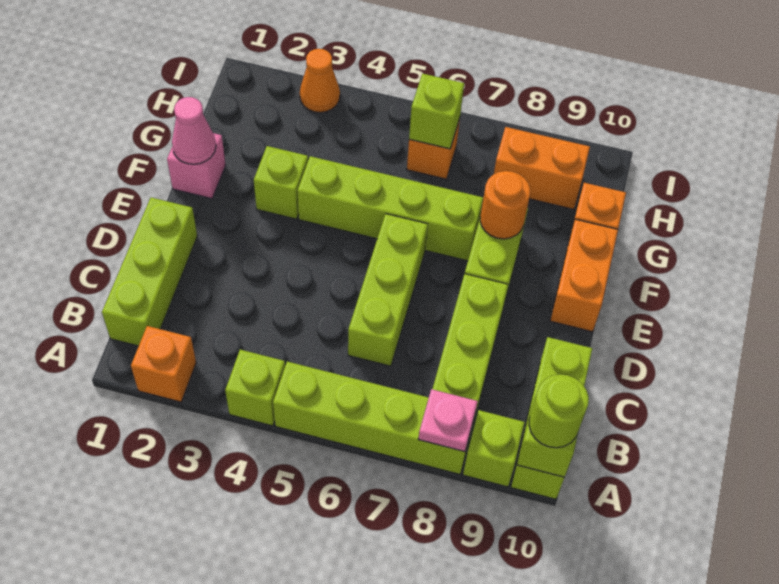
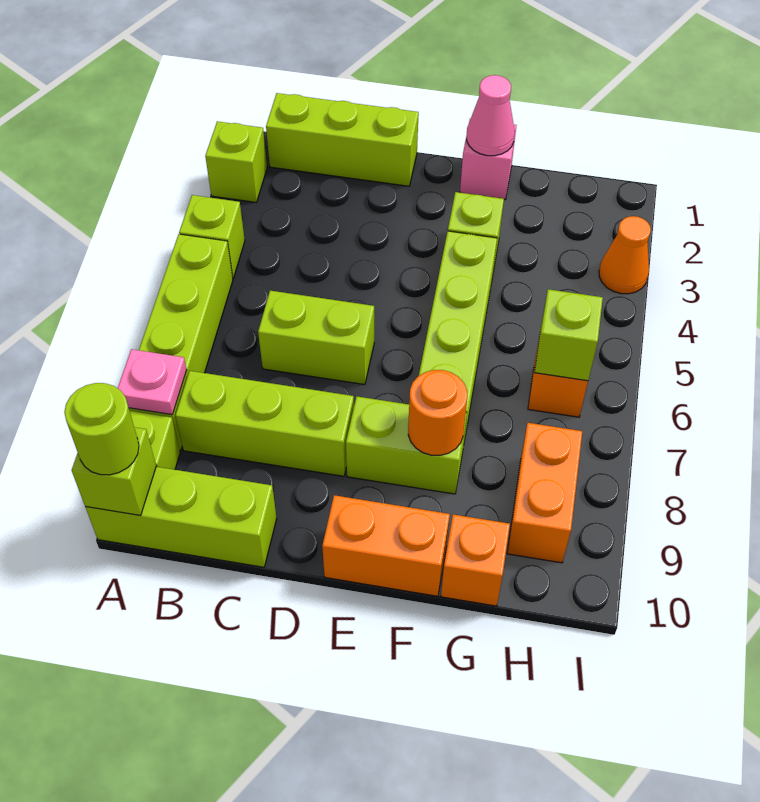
orange brick A2 level 1 -> lime brick A2 level 1
lime brick C6:E6 level 1 -> lime brick C6:D6 level 1

